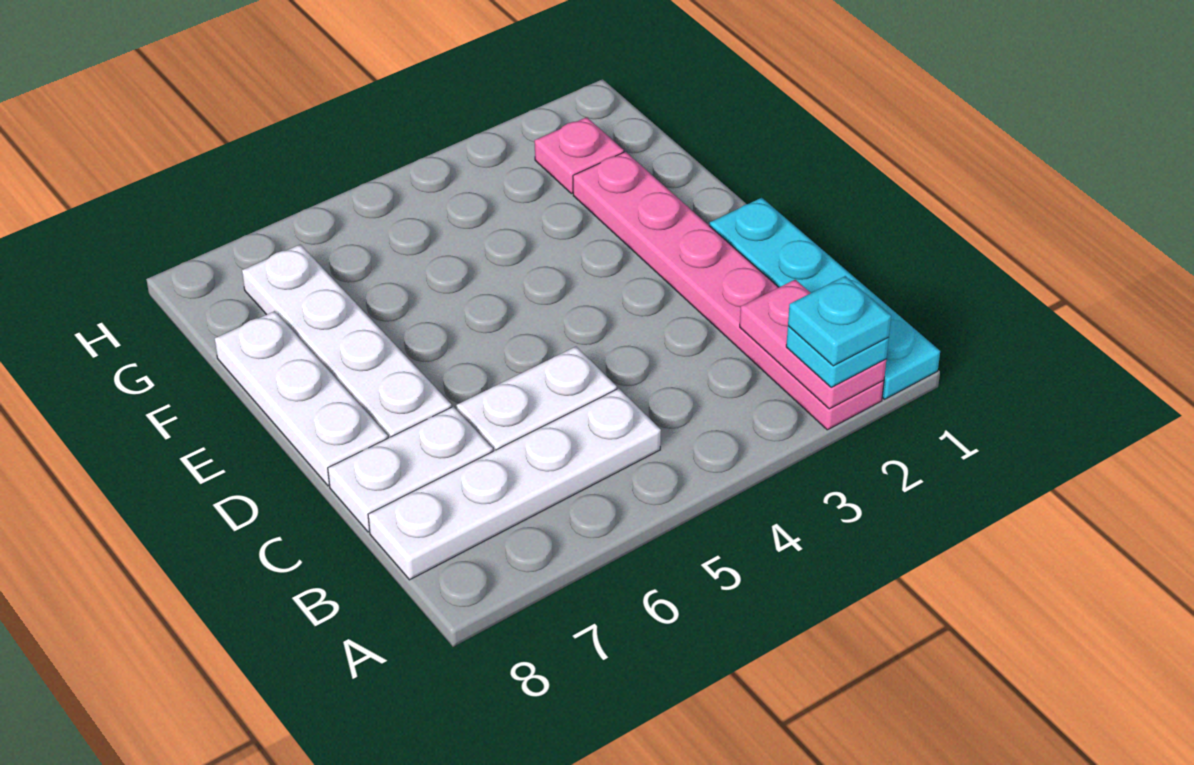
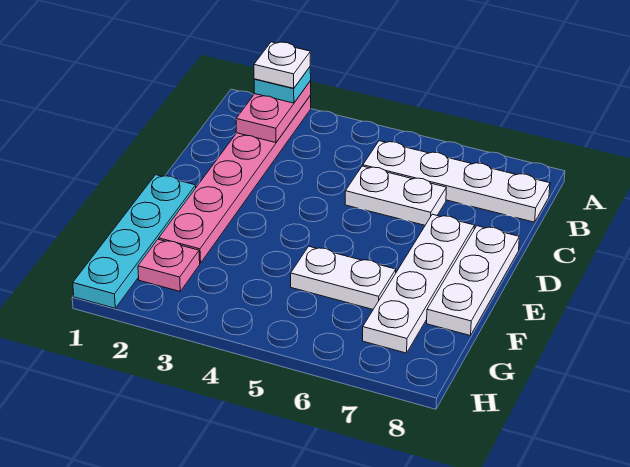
cyan plate A1:D1 level 1 -> cyan plate E1:H1 level 1
cyan plate A2 level 4 -> white plate A2 level 4
white plate C7:C8 level 1 -> white plate F5:F6 level 1

